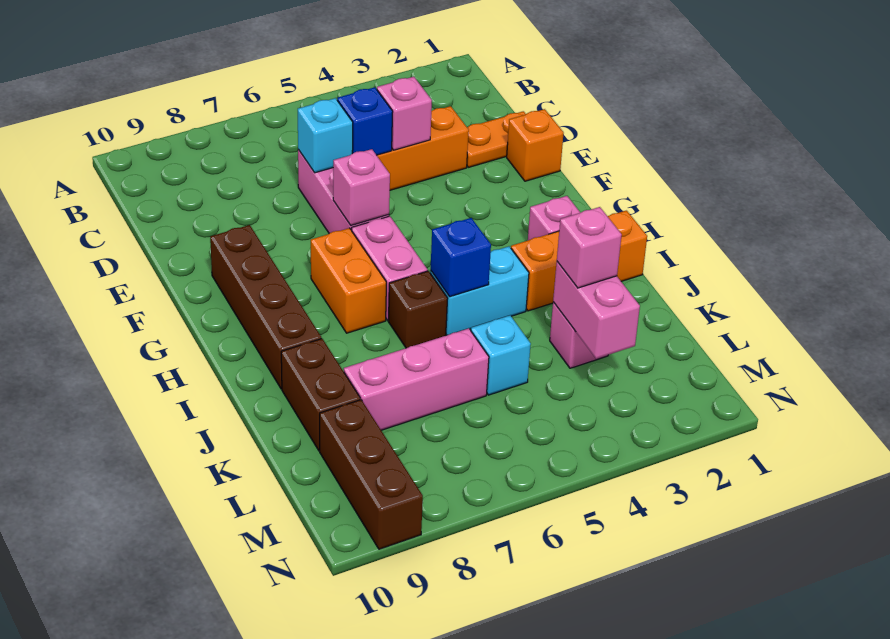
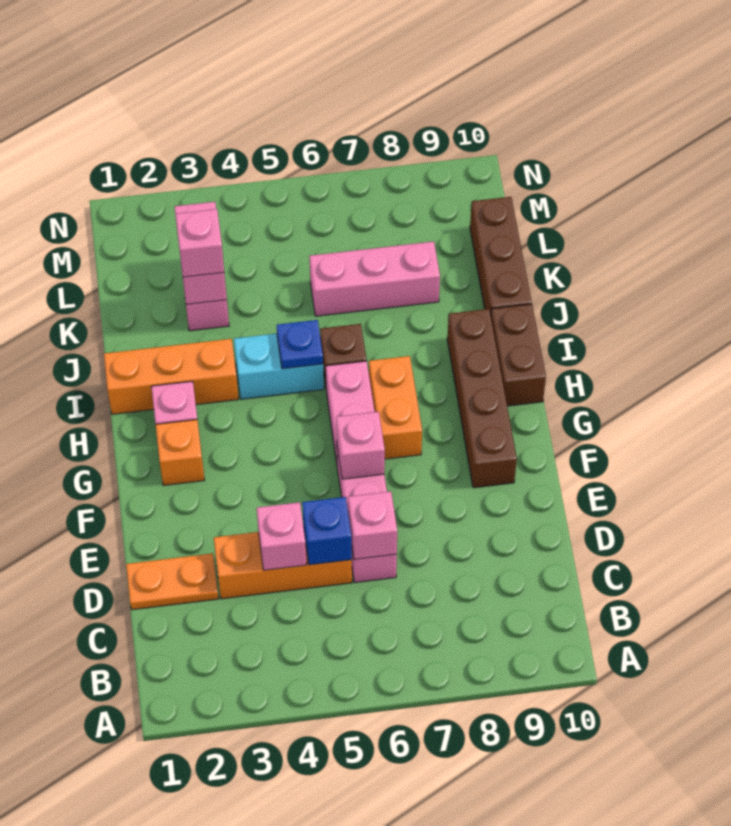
cyan brick D6 level 2 -> pink brick D6 level 2
orange brick E1 level 1 -> orange brick G2 level 1
blue brick I5 level 2 -> blue plate I5 level 2
brown brick J9:K9 level 1 -> brown brick H10:I10 level 1
cyan brick K5 level 1 -> none
brown brick L9:N9 level 1 -> brown brick J10:L10 level 1

